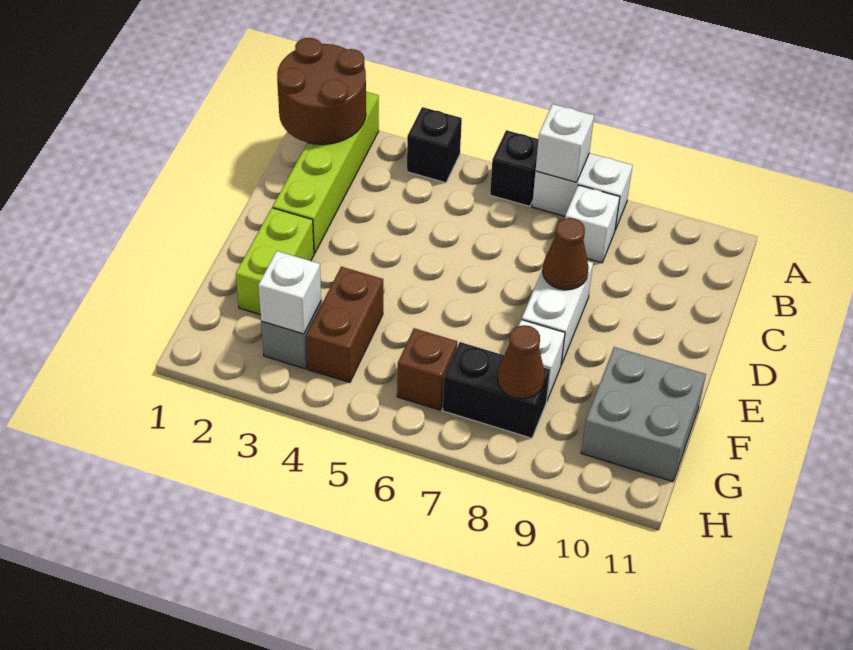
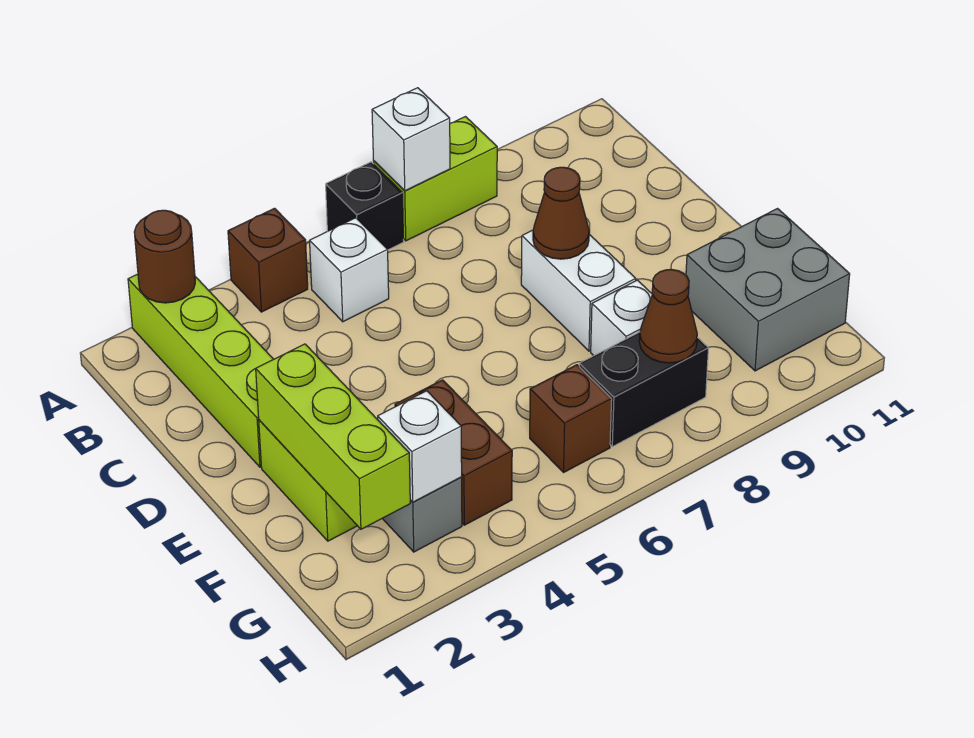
brown round brick A1:B2 level 2 -> brown round brick A2 level 2
black brick A4 level 1 -> brown brick A4 level 1
white brick A7:A8 level 1 -> lime brick A7:A8 level 1
white brick B8 level 1 -> white brick B5 level 1
none -> lime brick E2:G2 level 2

